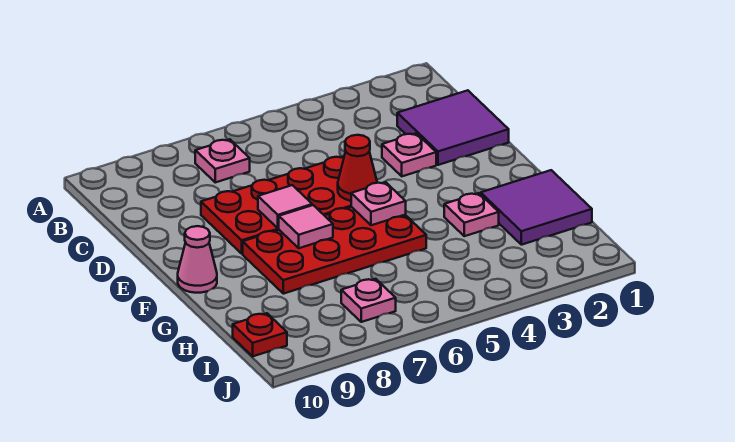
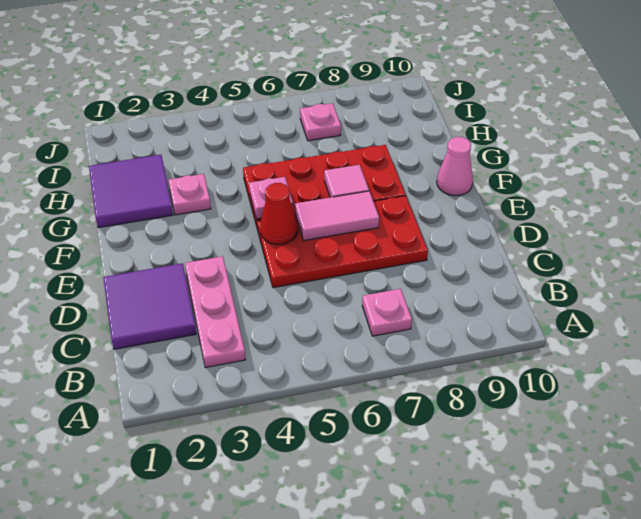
pink plate D3 level 1 -> pink plate B3:D3 level 1
pink tile E7 level 2 -> pink tile E6:E7 level 2
red plate I10 level 1 -> none

